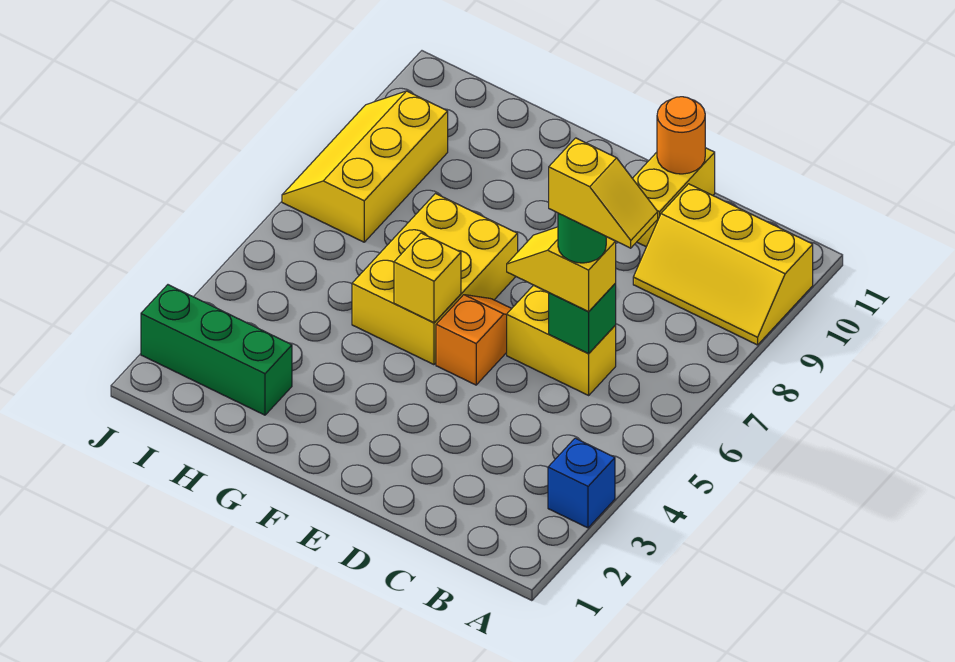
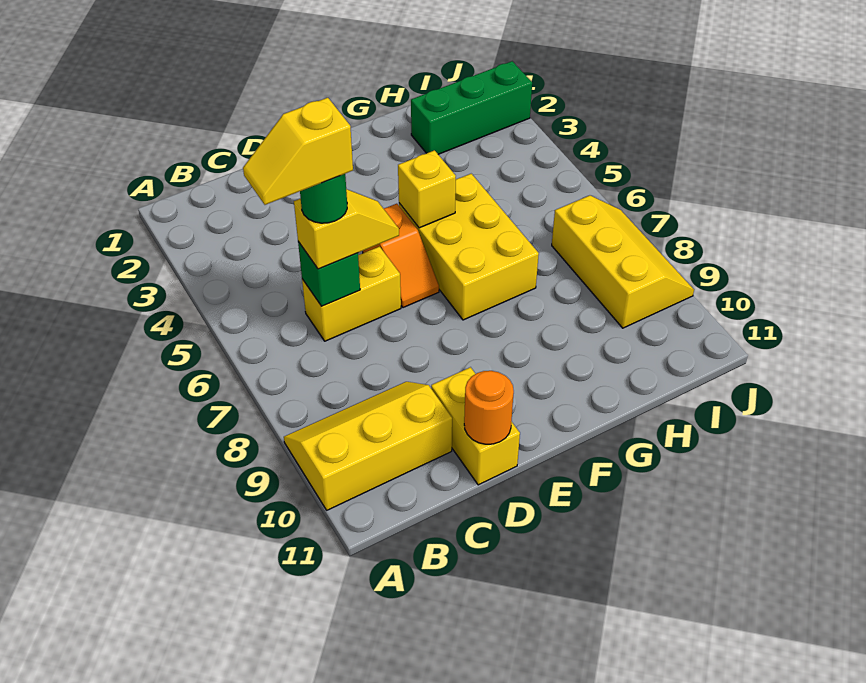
blue brick A3 level 1 -> none

